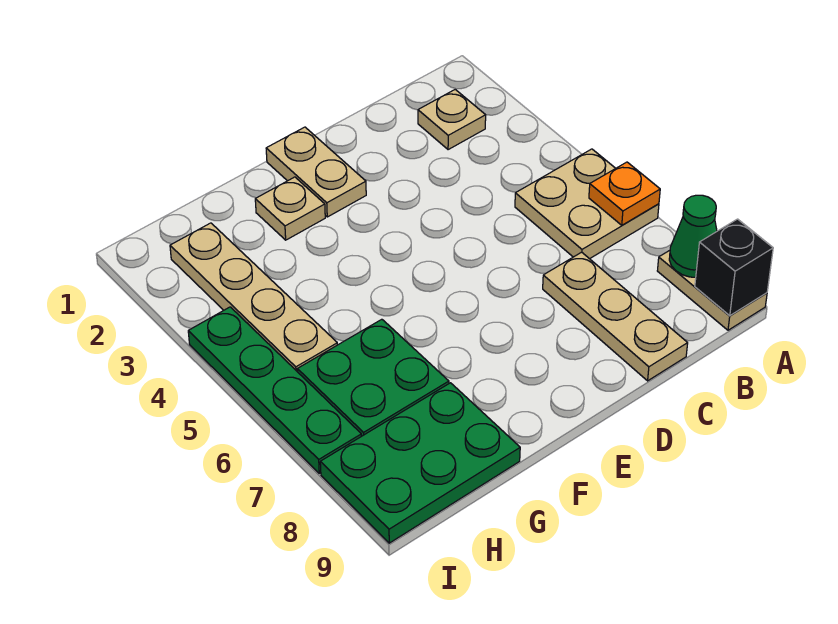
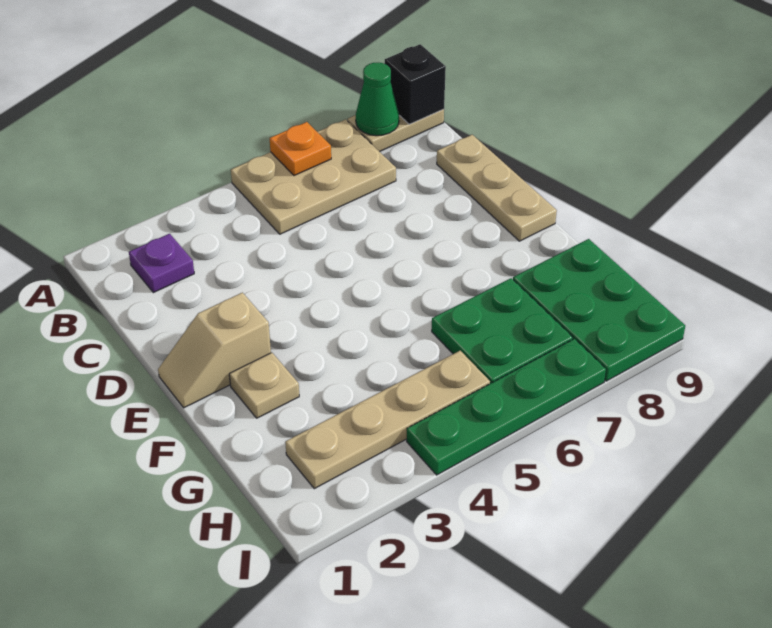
tan plate A5:B6 level 1 -> tan plate A5:B7 level 1
tan plate B2 level 1 -> purple plate B2 level 1
tan plate C7:C9 level 1 -> tan plate C9:E9 level 1
tan plate E1:E2 level 1 -> tan slope E1:E2 level 1 top 2

